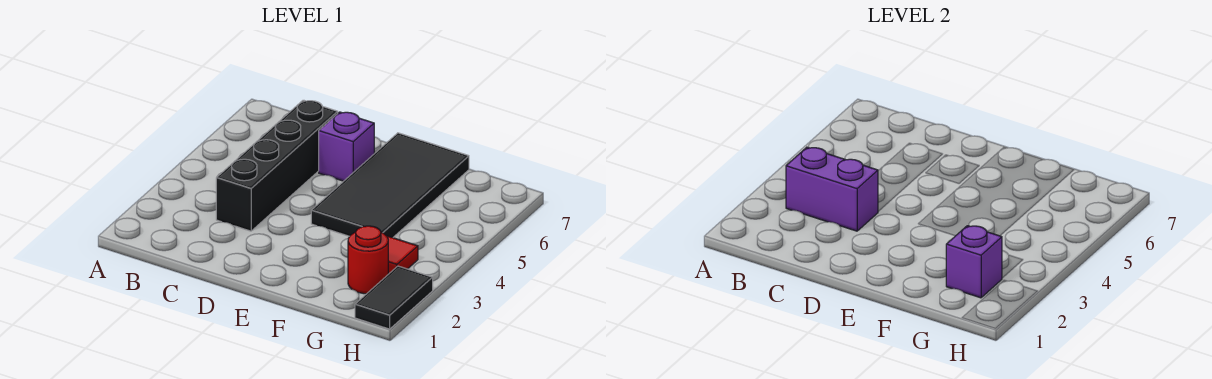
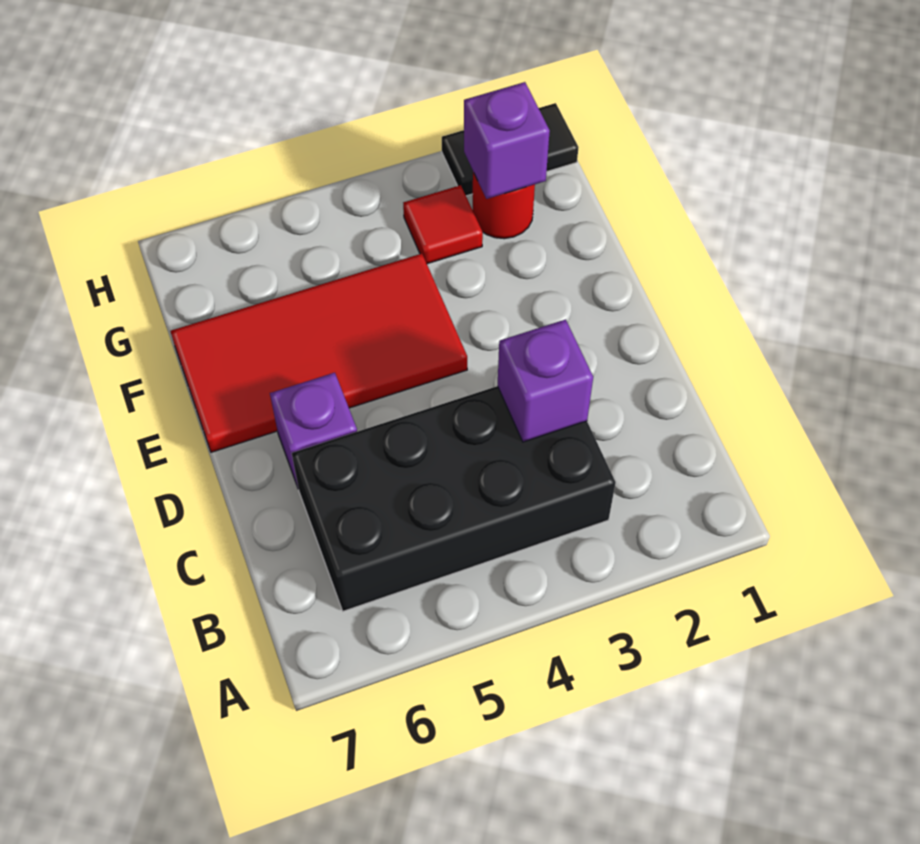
purple brick B3:C3 level 2 -> purple brick C3 level 2
black brick C3:C6 level 1 -> black brick B3:C6 level 1
black tile E4:F7 level 1 -> red tile E4:F7 level 1

